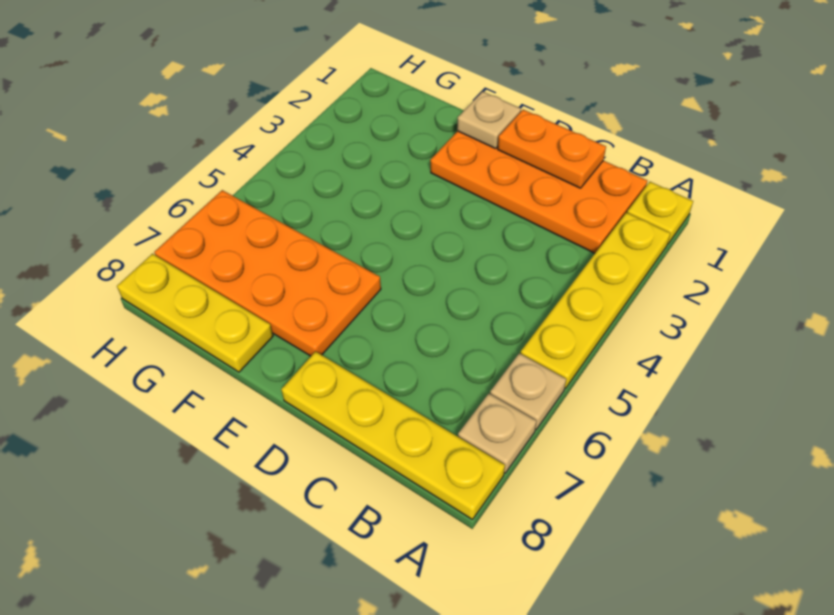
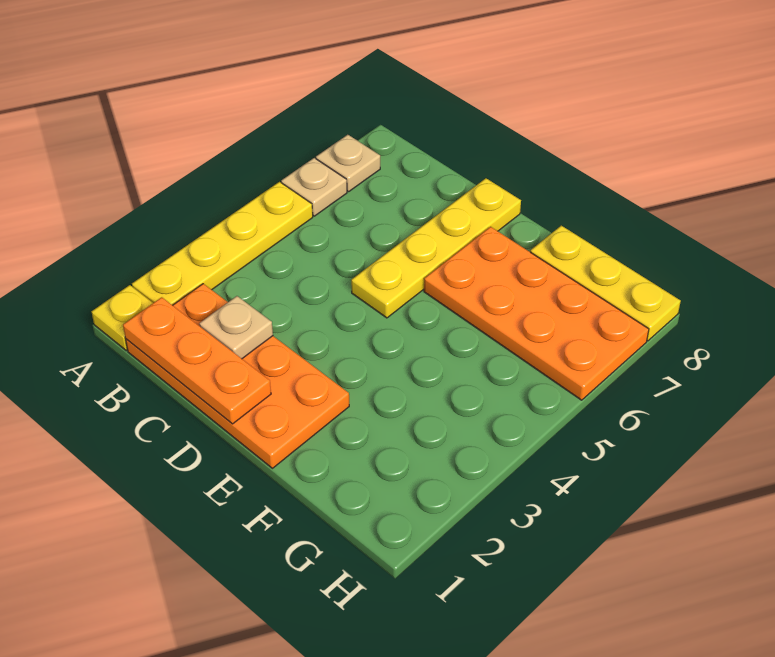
yellow plate A8:D8 level 1 -> yellow plate D5:D8 level 1
orange plate C1:D1 level 2 -> orange plate B1:D1 level 2
tan plate E1 level 2 -> tan plate C2 level 2

